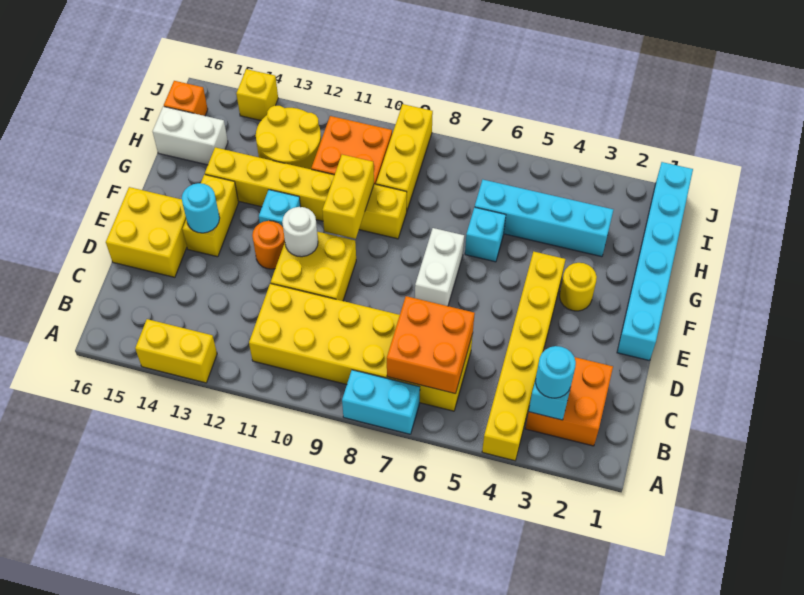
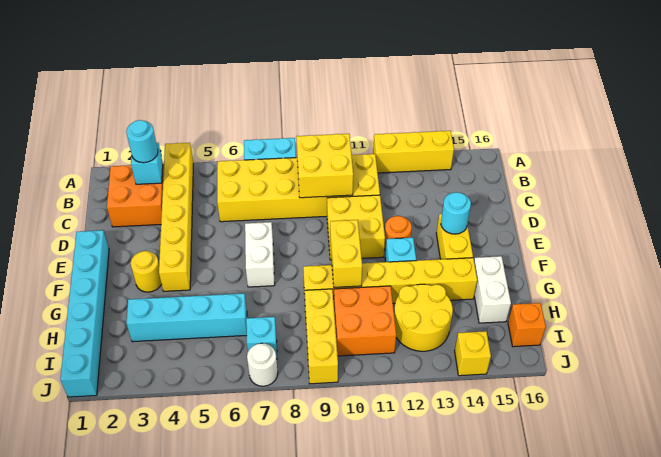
yellow brick A13:A14 level 1 -> yellow brick A12:A14 level 1
orange brick B6:C7 level 2 -> none
yellow brick D15:E16 level 1 -> yellow brick B9:C10 level 2
white round brick E11 level 2 -> white round brick J7 level 1
cyan brick G6 level 1 -> cyan brick I7 level 1
white brick H15:H16 level 1 -> white brick G15:H15 level 1

